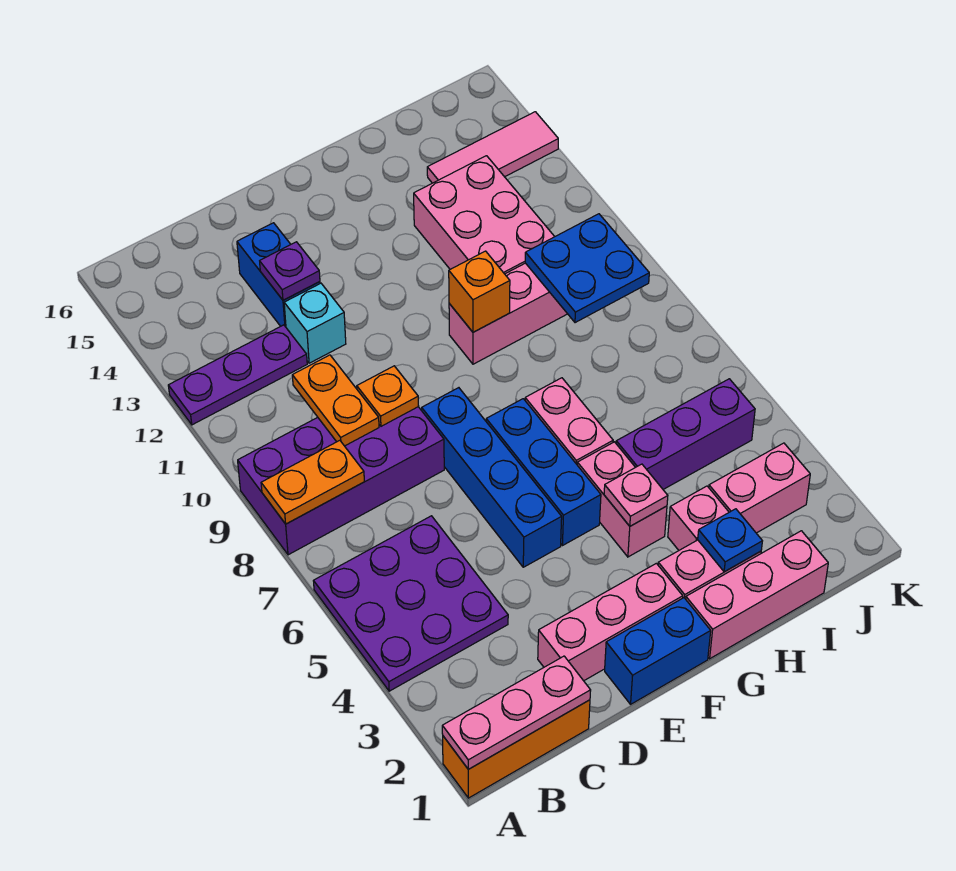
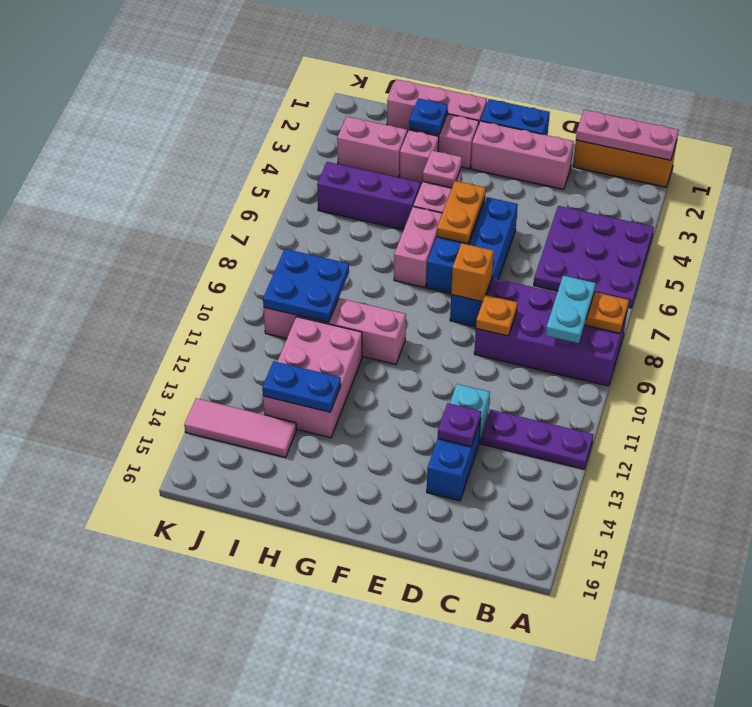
none -> cyan plate B8:B9 level 3
orange plate C9:C10 level 2 -> orange plate F5:F6 level 2
orange brick G10 level 2 -> orange brick E8 level 2
none -> blue plate H13:I13 level 2

